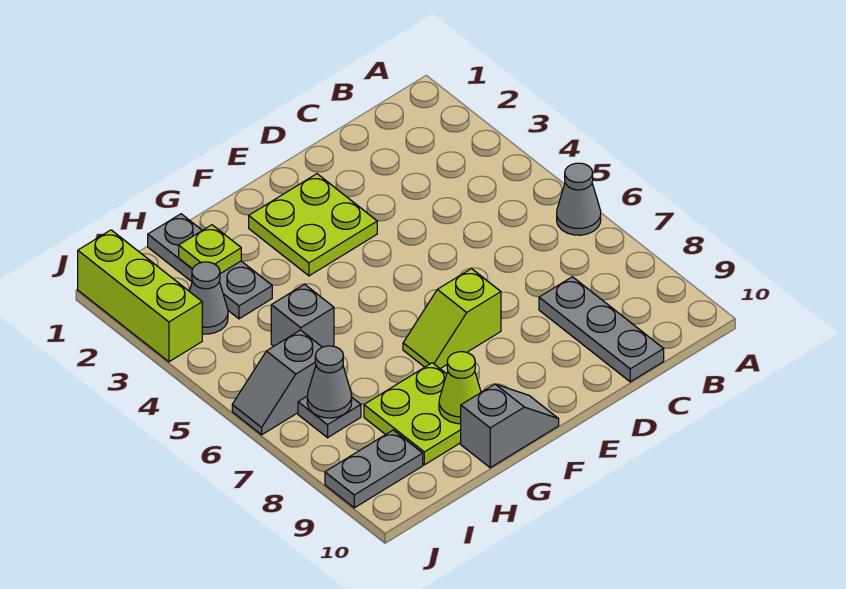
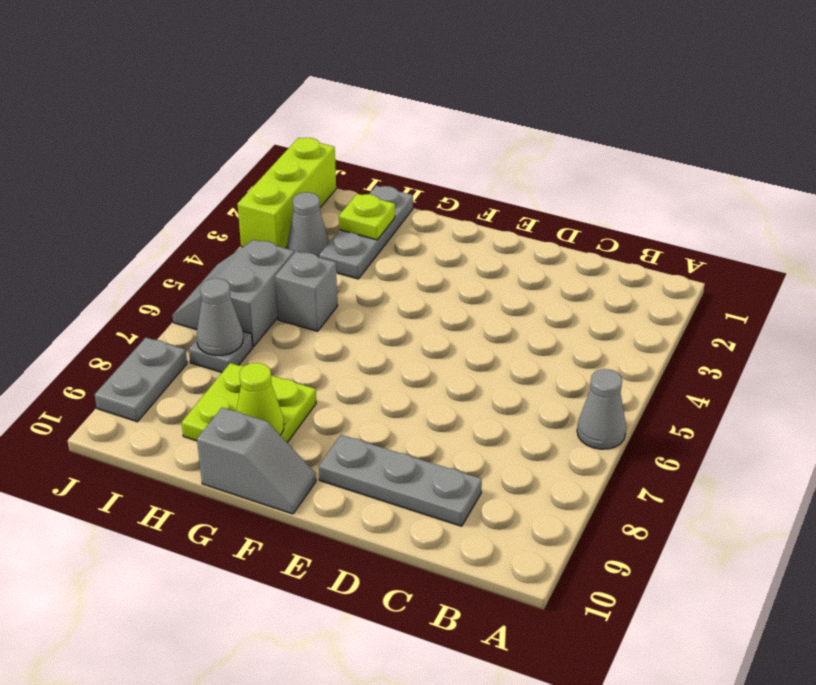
grey plate C8:C10 level 1 -> grey plate C9:E9 level 1
lime plate E2:F3 level 1 -> none
lime slope E7:F7 level 1 top E -> none
grey slope I6:J6 level 1 top I -> grey slope I5:J6 level 1 top I
grey plate I9:J9 level 1 -> grey plate J8:J9 level 1

